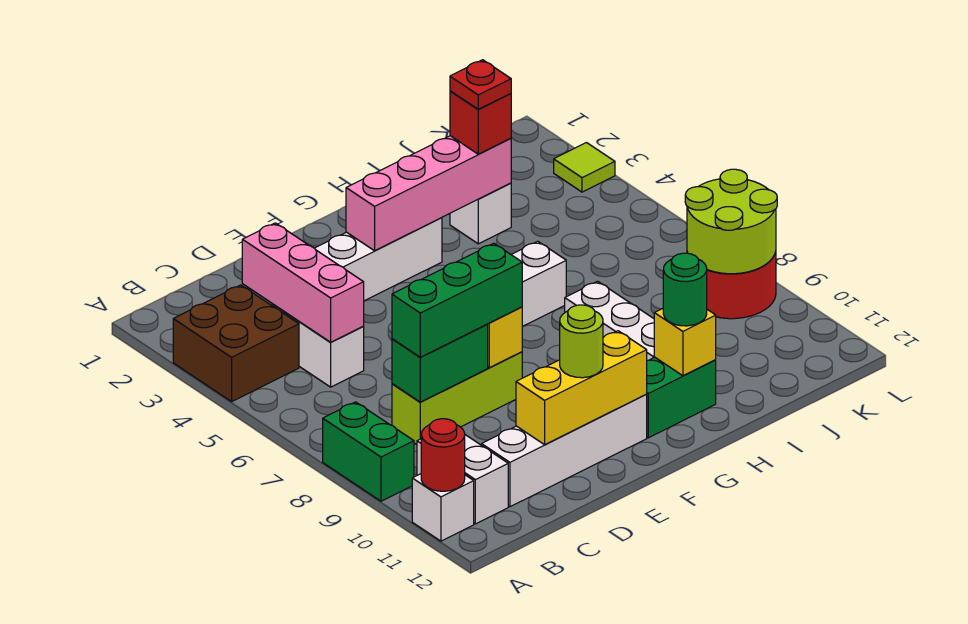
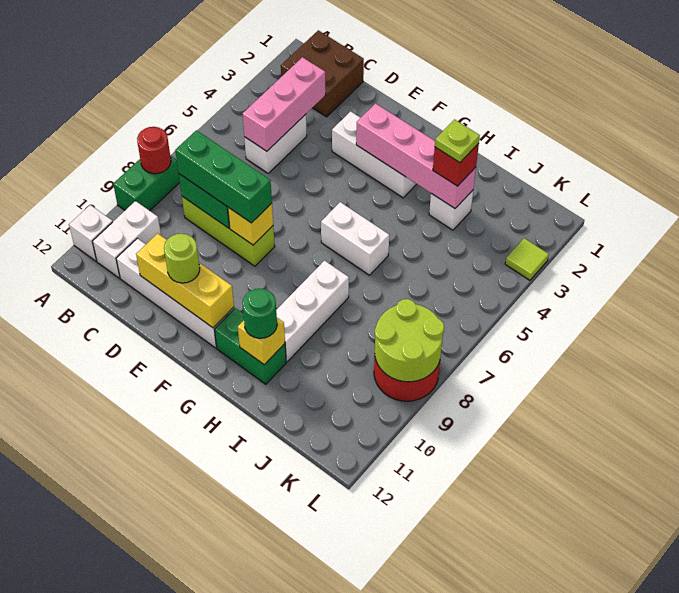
brown brick A3:B4 level 1 -> brown brick B1:C2 level 1
red round brick A11 level 2 -> red round brick A8 level 2
red plate I3 level 4 -> lime plate I3 level 4

